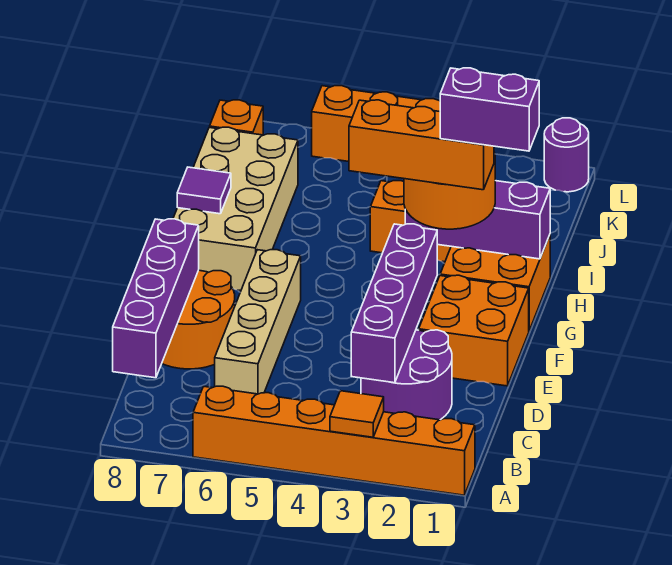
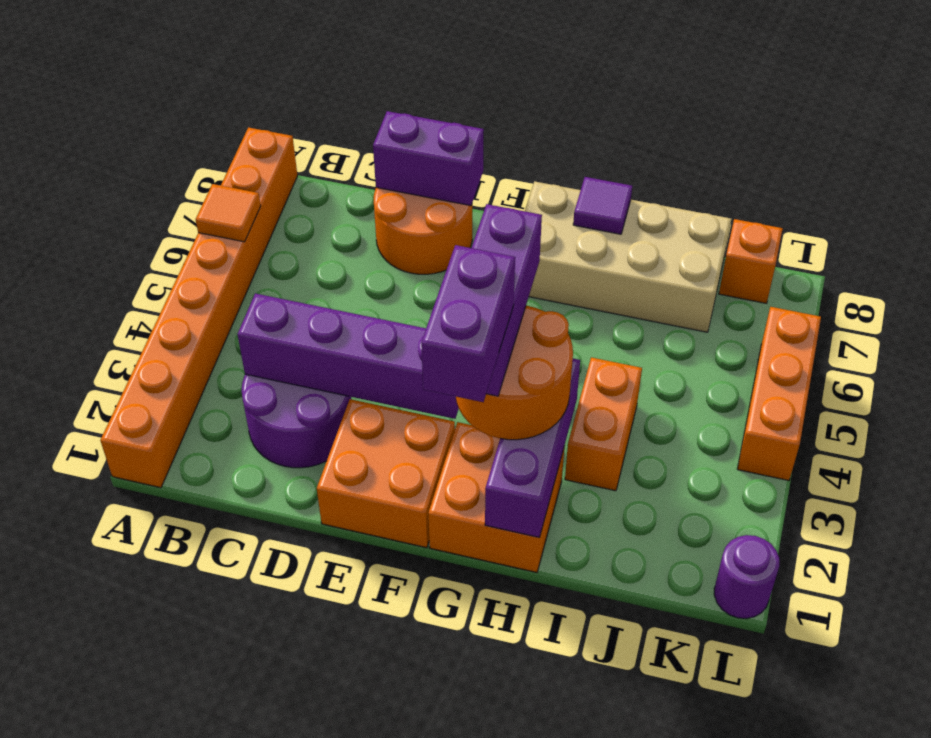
orange brick A1:A6 level 1 -> orange brick A1:A8 level 1
orange tile A3 level 2 -> orange tile A6 level 2
purple brick B8:E8 level 2 -> purple brick D8:E8 level 2
tan brick C6:F6 level 1 -> none
orange brick G2:G4 level 4 -> purple brick G2:G4 level 4

